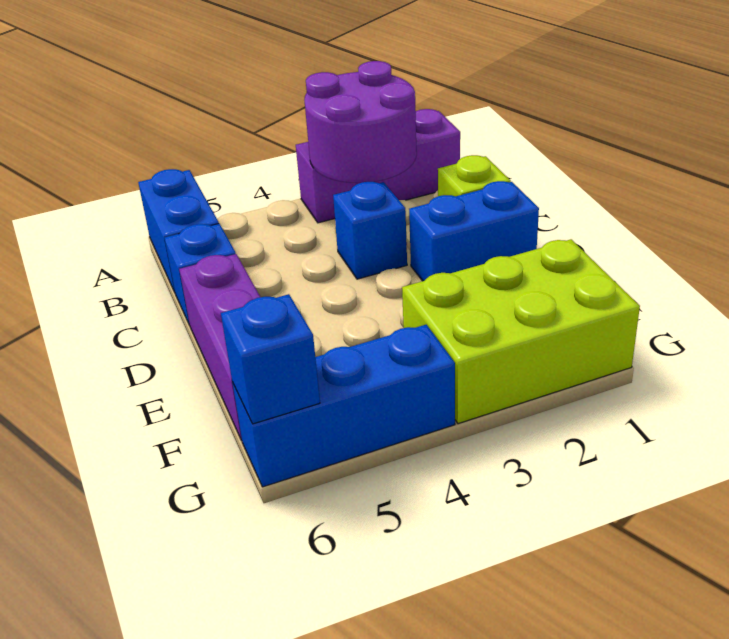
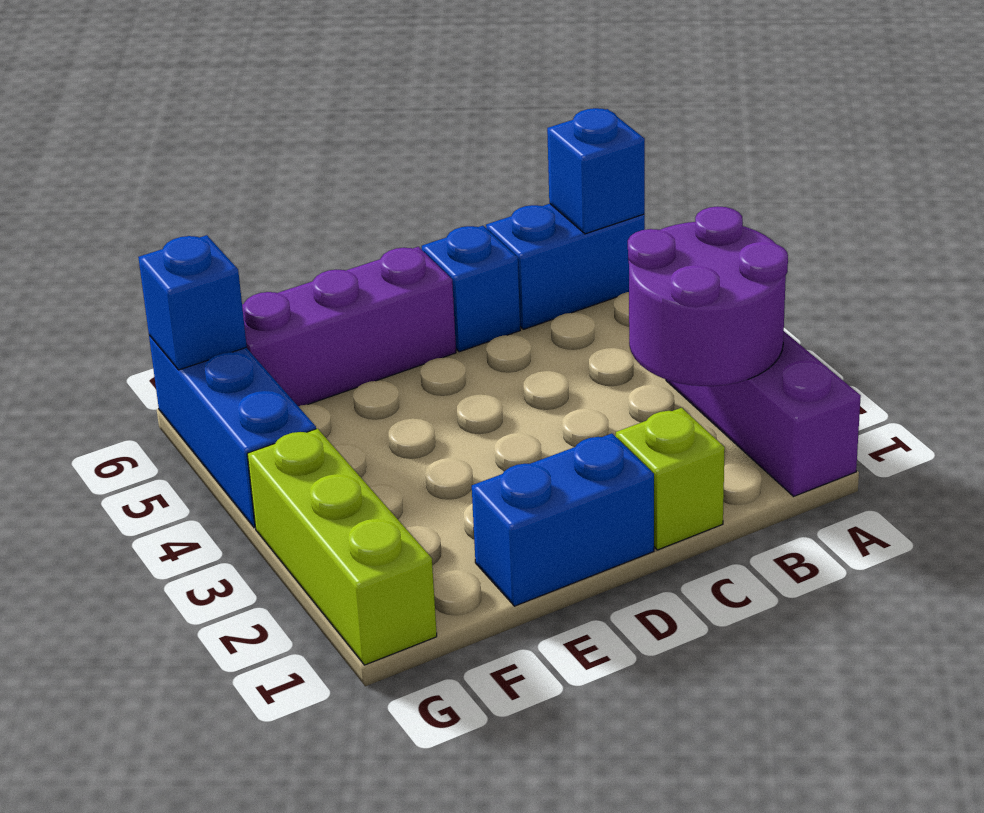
blue brick C3 level 1 -> blue brick A6 level 2
blue brick D1:D2 level 1 -> blue brick D1:E1 level 1
lime brick F1:G3 level 1 -> lime brick G1:G3 level 1

